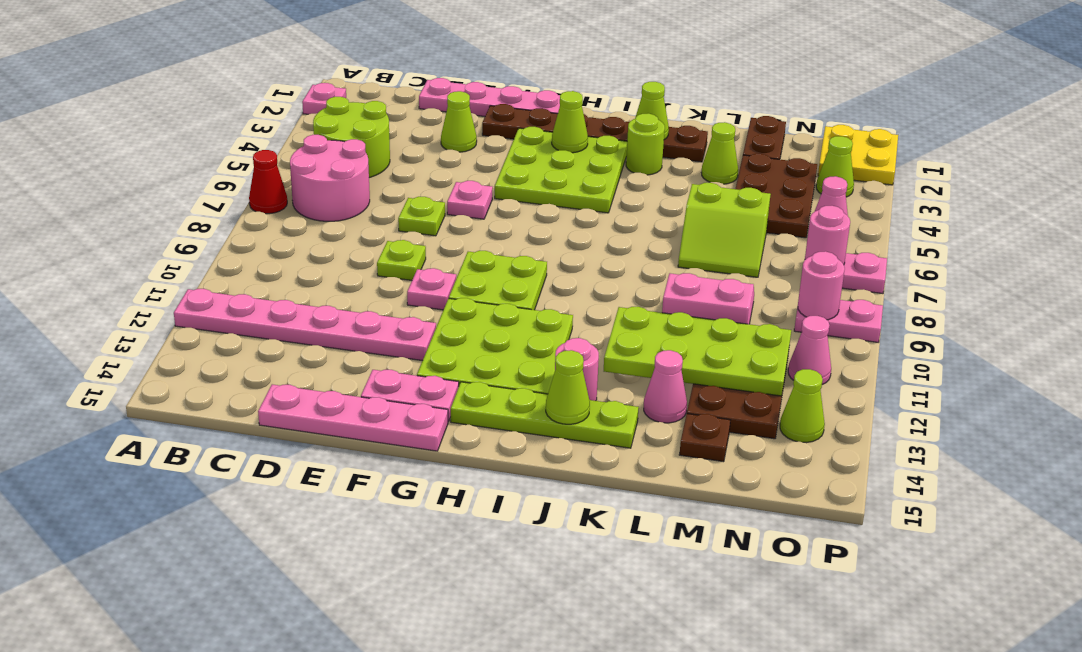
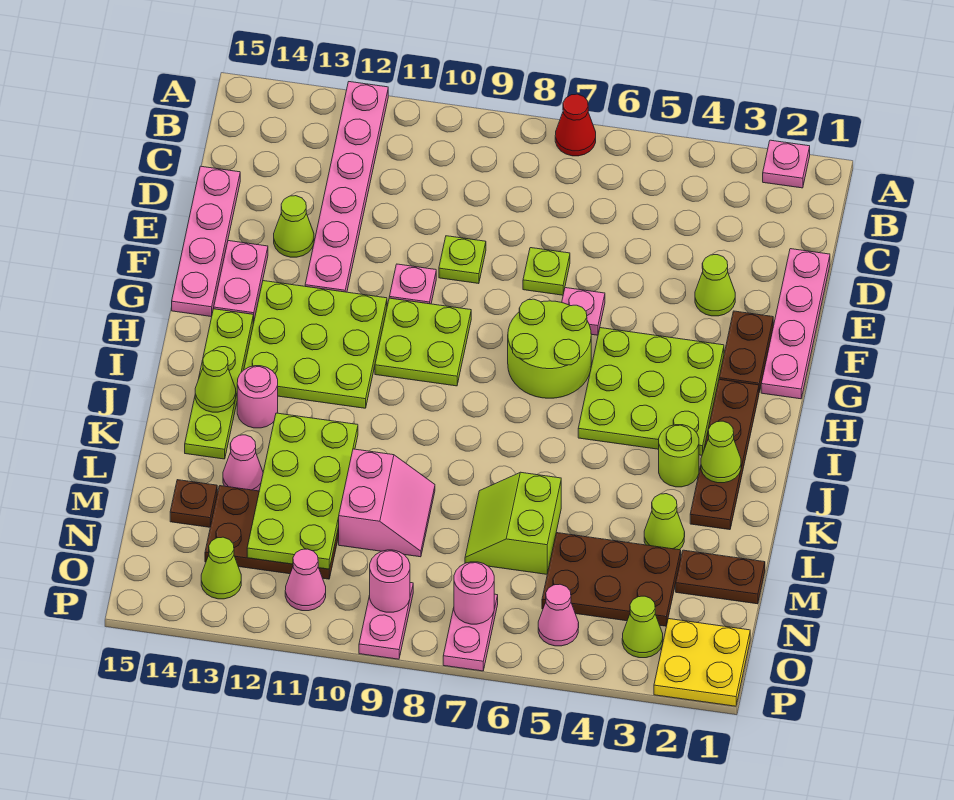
lime round brick B4:C5 level 1 -> lime round brick G6:H7 level 1
pink round brick B6:C7 level 1 -> none
lime cone H3 level 2 -> lime cone E13 level 1

